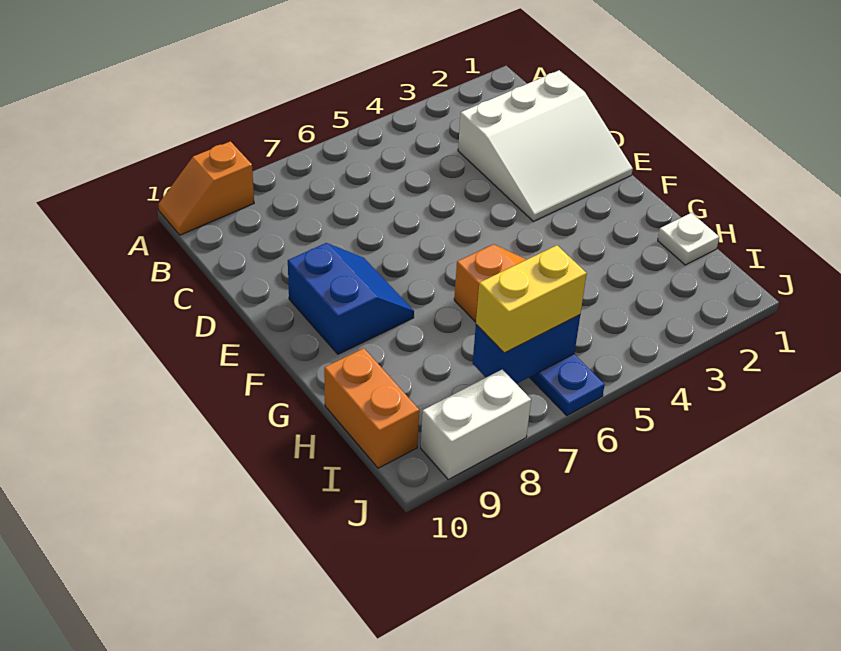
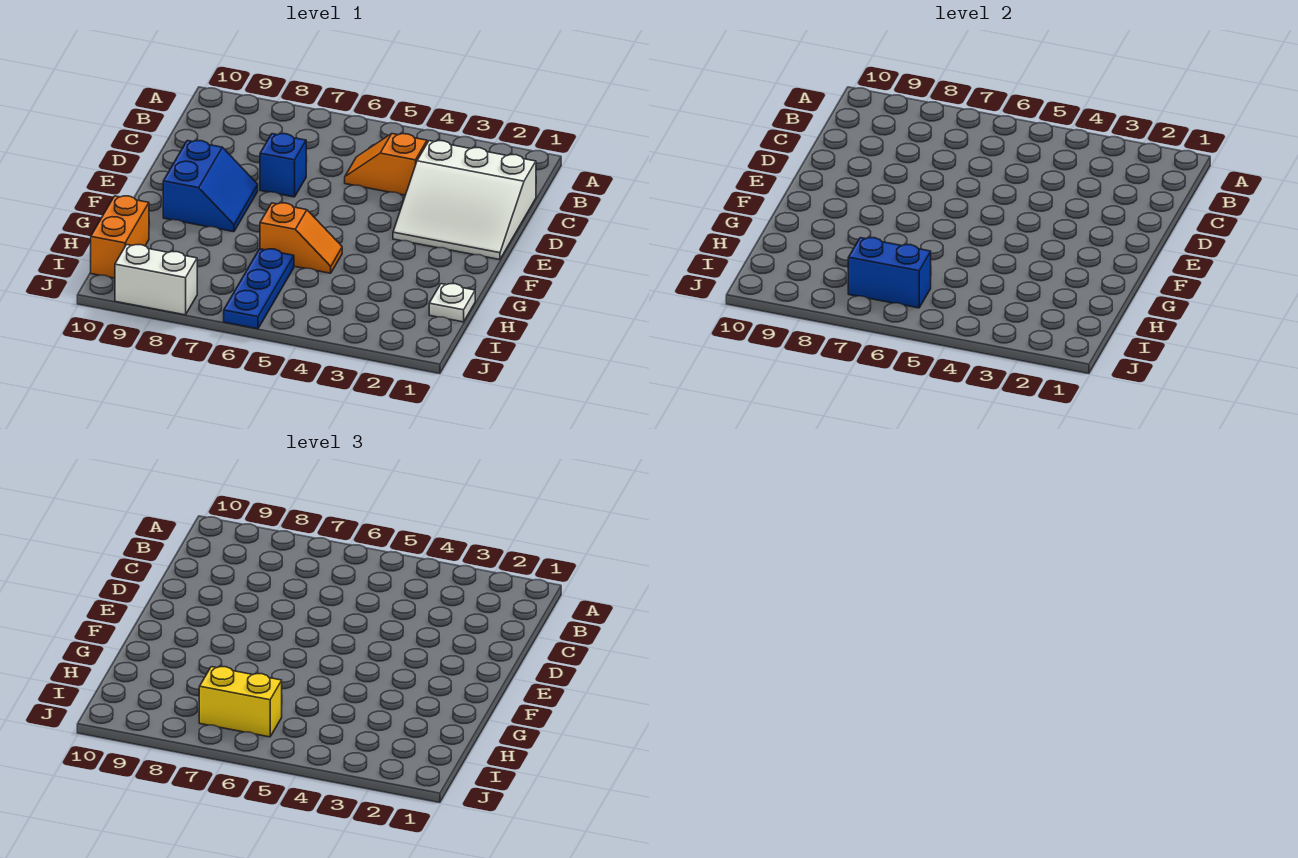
orange slope A9:A10 level 1 top 9 -> orange slope C4:C5 level 1 top 4
none -> blue brick D7 level 1

